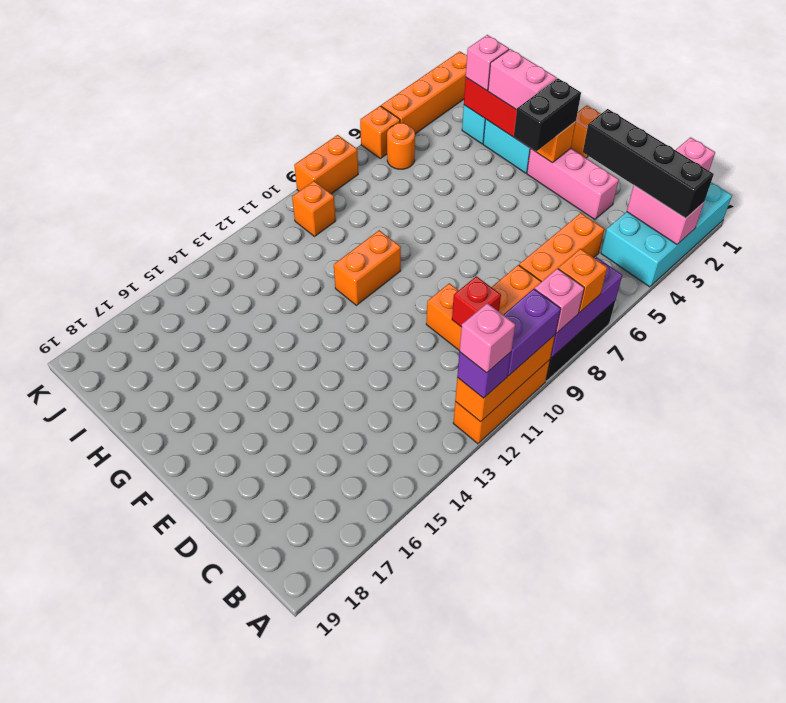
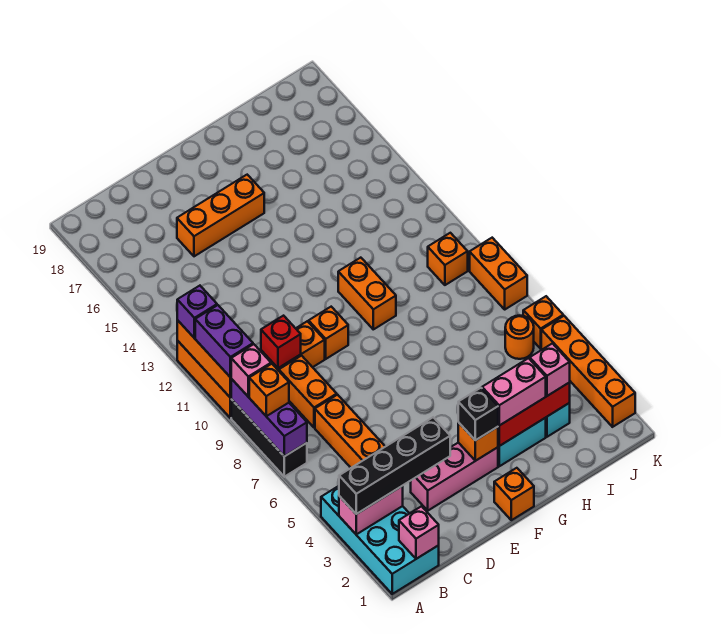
pink brick A12 level 4 -> none
none -> orange brick D16:F16 level 1
none -> orange brick E10 level 1
black brick F3:F4 level 3 -> black brick F3 level 3

